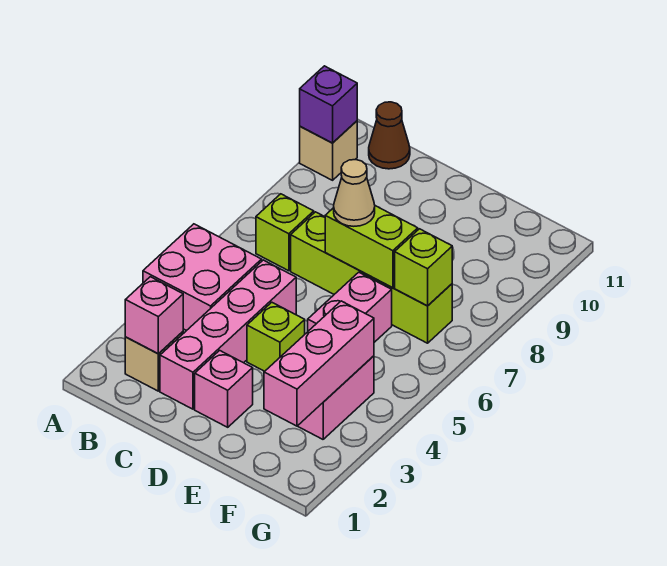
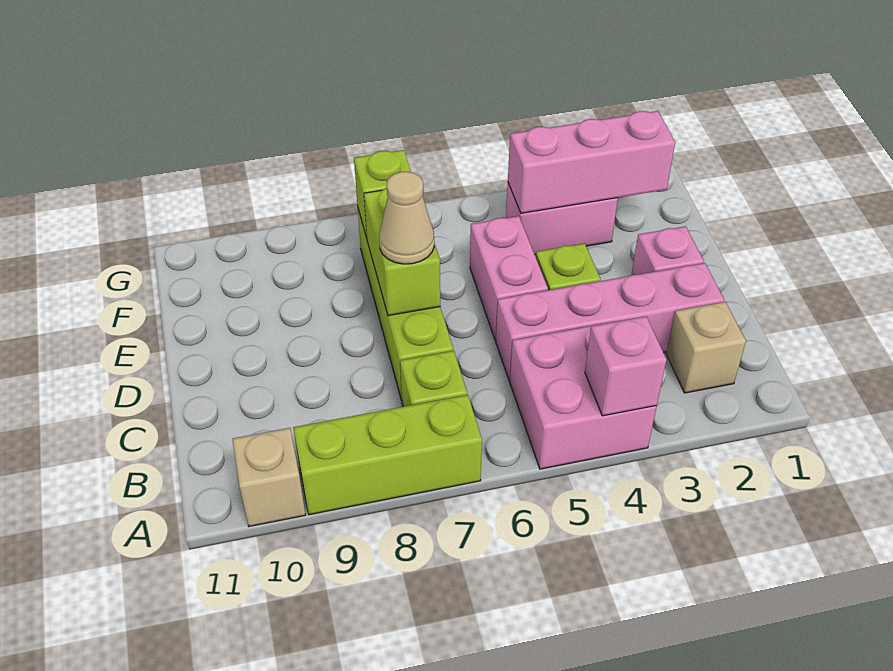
none -> lime brick A7:A9 level 1
purple brick A10 level 2 -> none
pink brick B2 level 2 -> pink brick A4 level 2
brown cone B11 level 1 -> none
pink brick E5:E6 level 1 -> pink brick D5:E5 level 1

